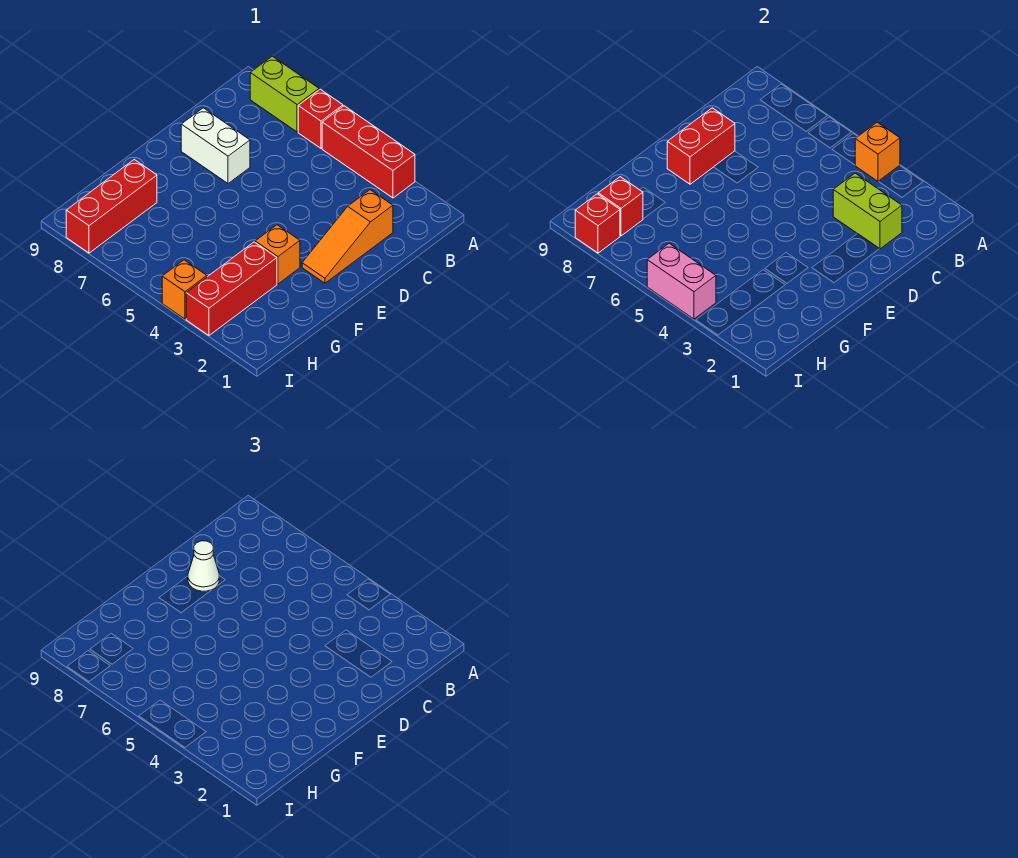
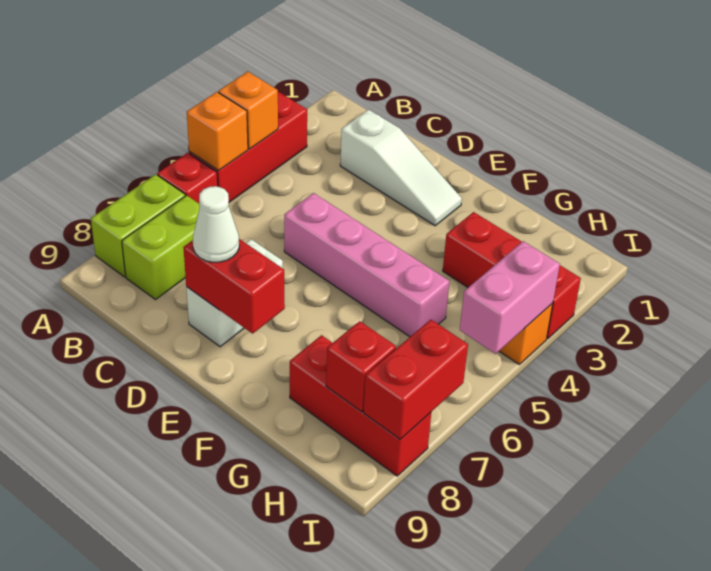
orange slope C2:E2 level 1 top C -> white slope C2:E2 level 1 top C
lime brick C2:C3 level 2 -> lime brick B7:B8 level 1
none -> pink brick D5:G5 level 1
orange brick F3 level 1 -> orange brick A5 level 2
red brick I8 level 2 -> red brick I7:I8 level 2

